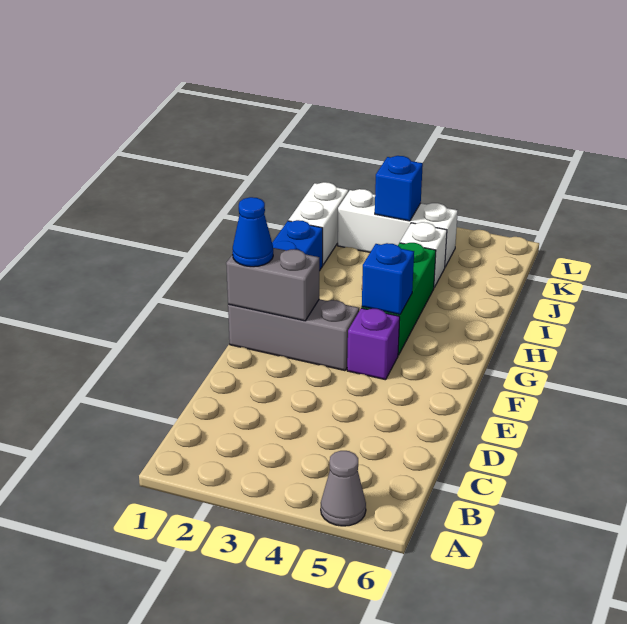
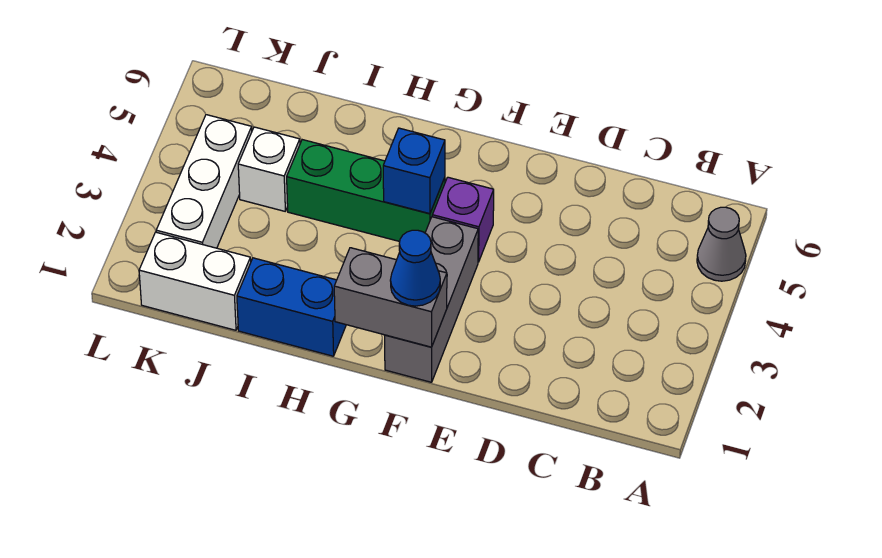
grey brick F1:F2 level 2 -> grey brick F1:G1 level 2
blue brick K3 level 2 -> none

